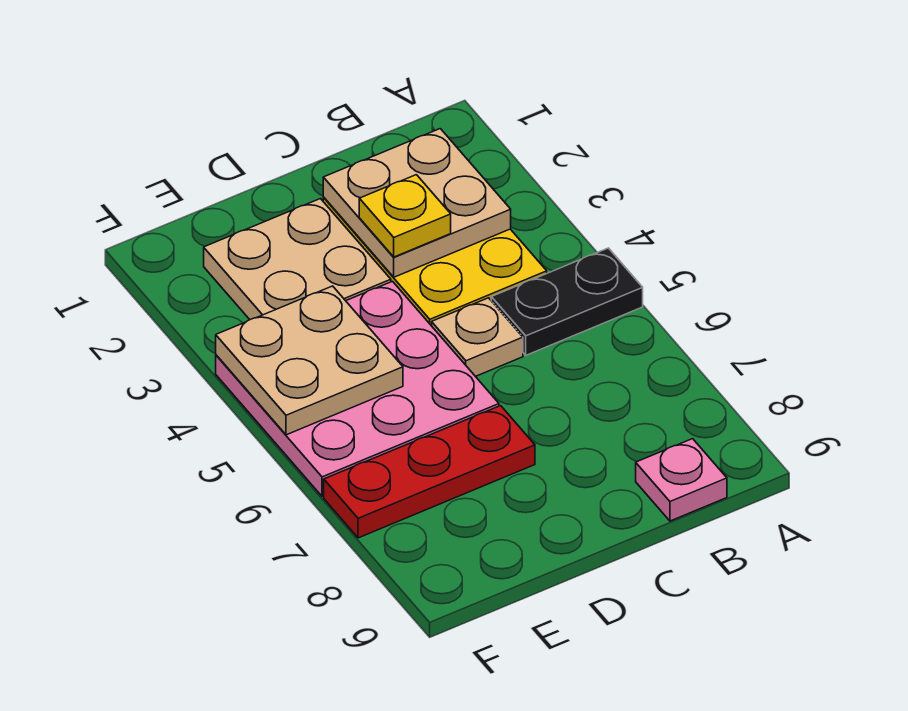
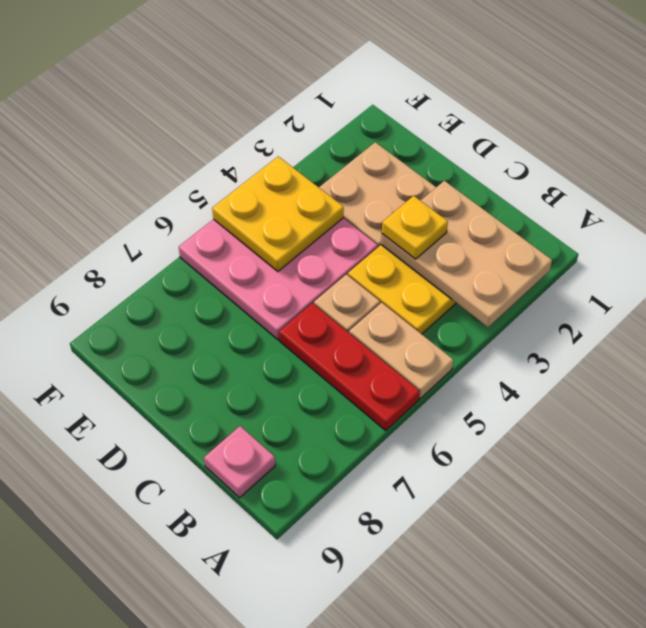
black plate A5:B5 level 1 -> tan plate A5:B5 level 1
tan plate B2:C3 level 2 -> tan plate A2:C3 level 2
red plate D7:F7 level 1 -> red plate A6:C6 level 1
tan plate E4:F5 level 2 -> yellow plate E4:F5 level 2

